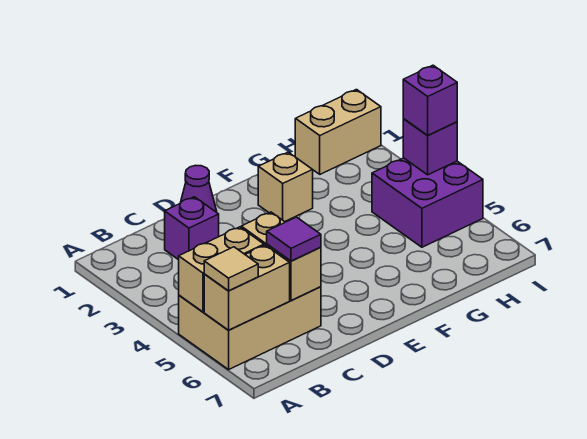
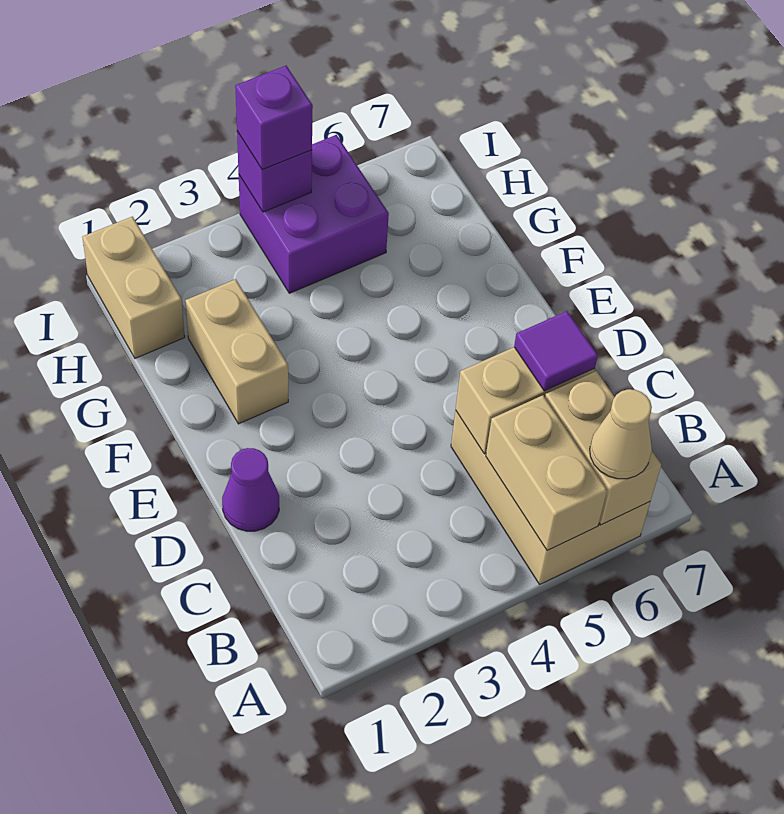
tan tile A6 level 3 -> tan cone A6 level 3
purple brick C2 level 1 -> none
tan brick F2 level 1 -> tan brick F2:G2 level 1

